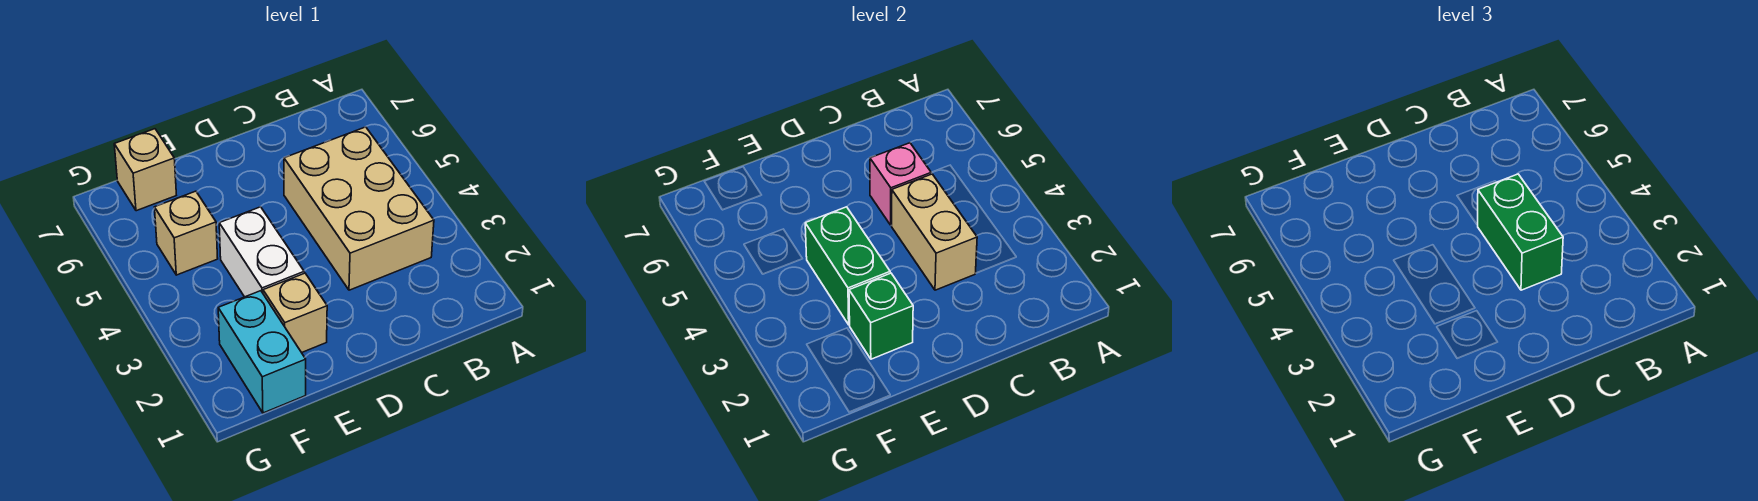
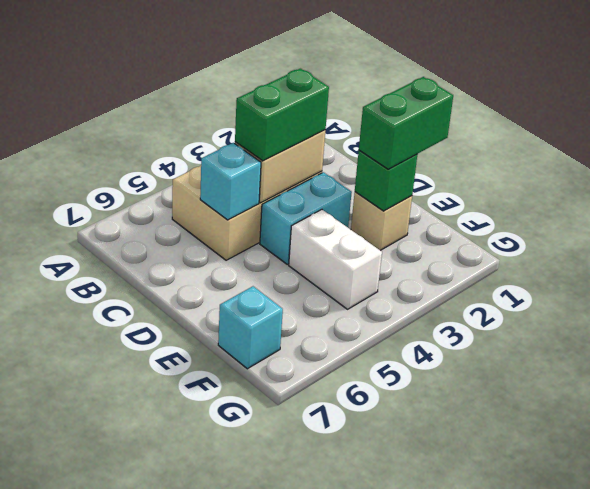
pink brick C5 level 2 -> cyan brick C5 level 2
white brick E3:E4 level 1 -> white brick E4:F4 level 1
green brick E3:E4 level 2 -> green brick E1:E2 level 3
cyan brick F1:F2 level 1 -> cyan brick D3:D4 level 1
tan brick F5 level 1 -> none
tan brick F7 level 1 -> cyan brick F7 level 1

